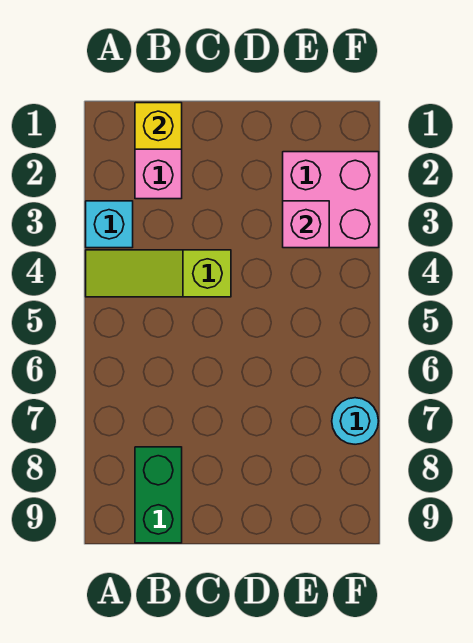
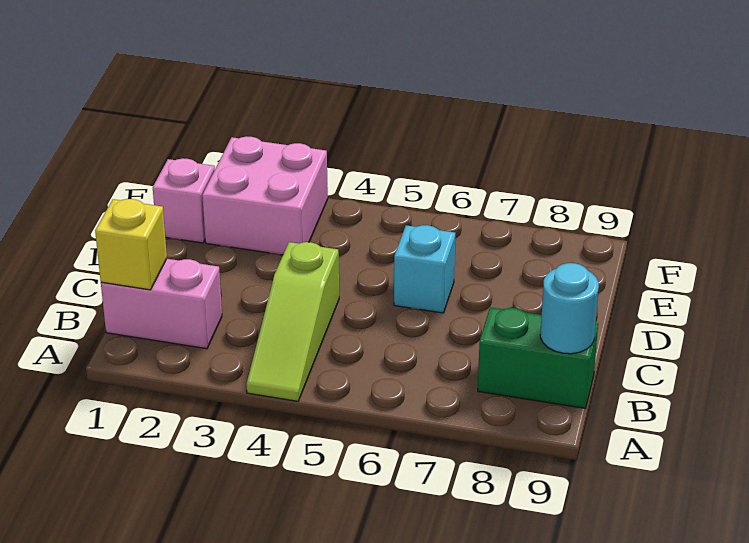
cyan brick A3 level 1 -> cyan brick D6 level 1
pink brick E3 level 2 -> pink brick E1 level 1
cyan round brick F7 level 1 -> cyan round brick B9 level 2

